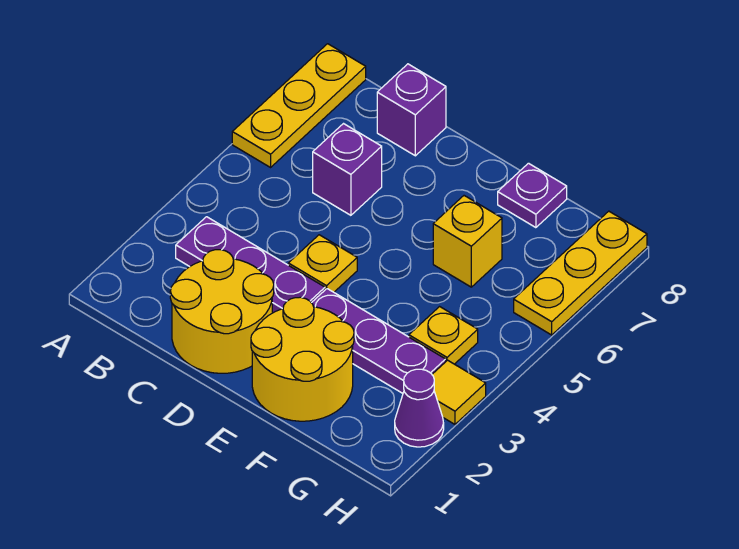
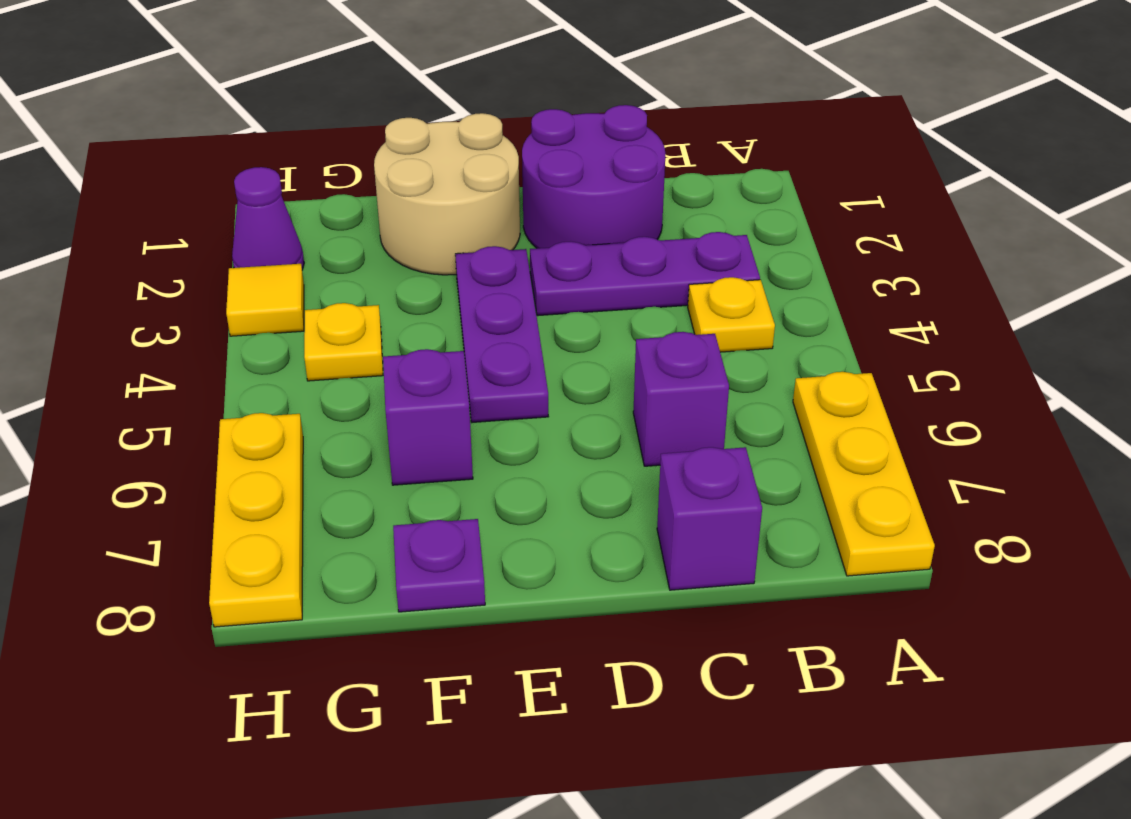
yellow round brick C1:D2 level 1 -> purple round brick C1:D2 level 1
yellow plate D4 level 1 -> yellow plate B4 level 1
yellow round brick E1:F2 level 1 -> tan round brick E1:F2 level 1
purple plate E3:G3 level 1 -> purple plate E3:E5 level 1
yellow brick F6 level 1 -> purple brick F6 level 1

